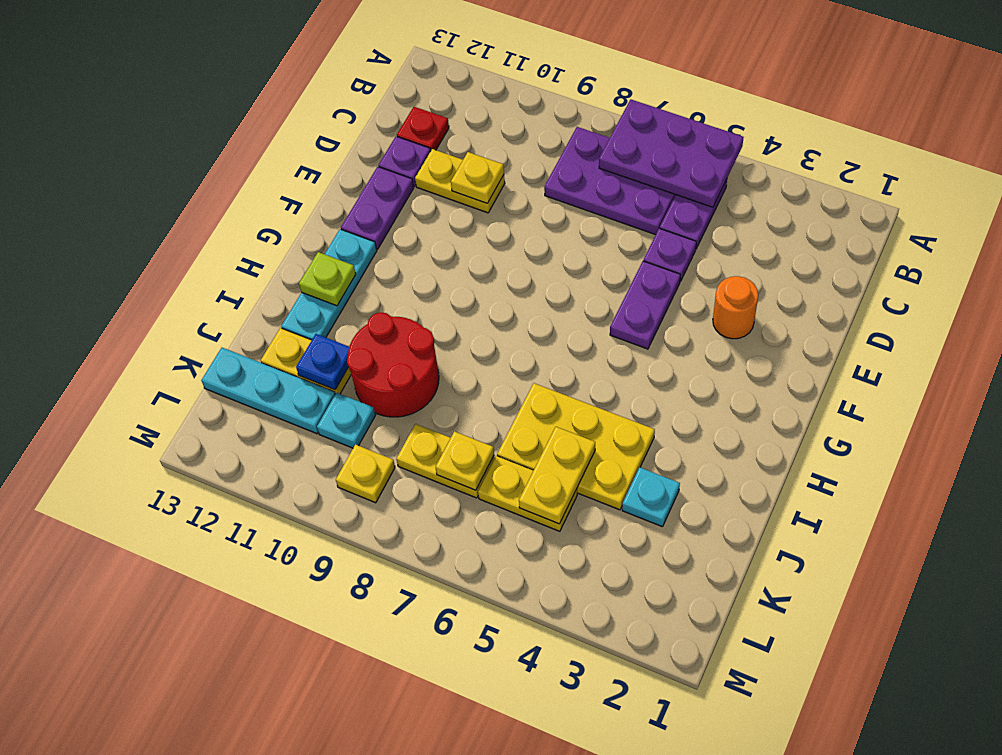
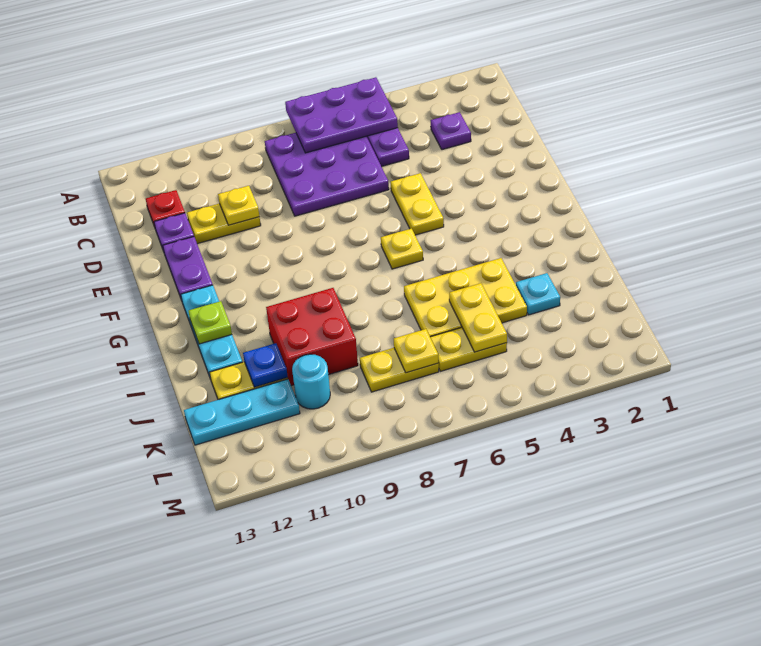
purple plate B6:C8 level 1 -> purple plate B6:D8 level 1
purple plate D5 level 1 -> purple plate C3 level 1
orange round brick E3 level 1 -> none
purple plate E5:F5 level 1 -> yellow plate E5:F5 level 1
red round brick I9:J10 level 1 -> red brick I9:J10 level 1
cyan plate K10 level 1 -> cyan round brick K10 level 1
yellow plate L9 level 1 -> yellow plate G6 level 1

